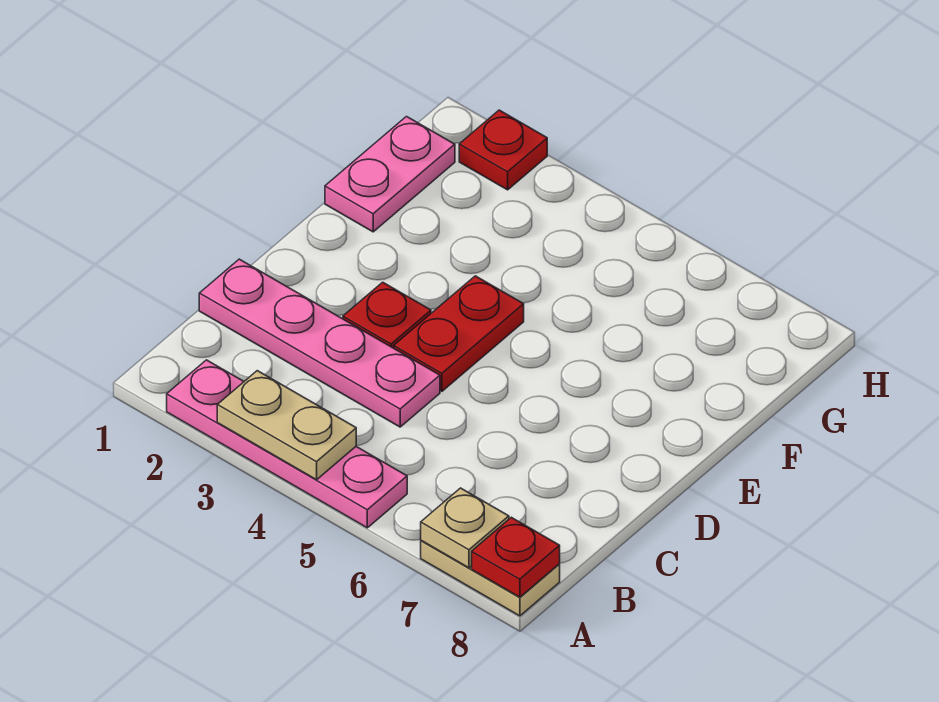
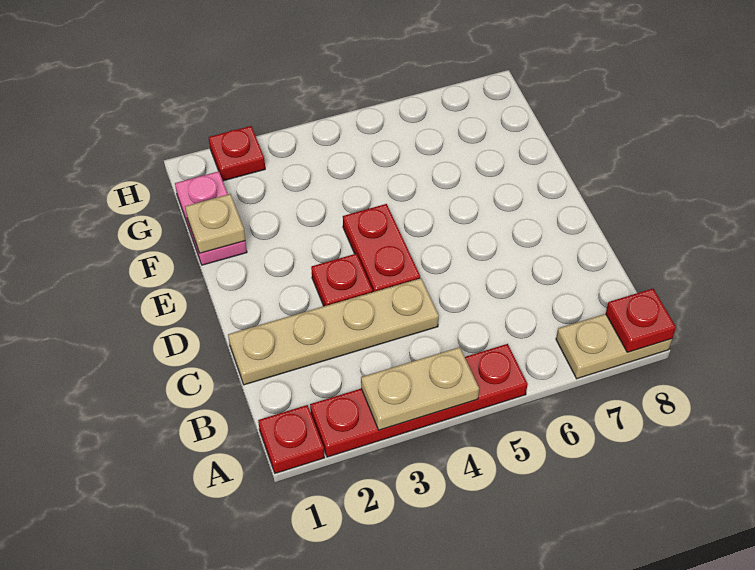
none -> red plate A1 level 1
pink plate A2:A5 level 1 -> red plate A2:A5 level 1
tan plate A7 level 2 -> tan plate F1 level 2
pink plate C1:C4 level 1 -> tan plate C1:C4 level 1

